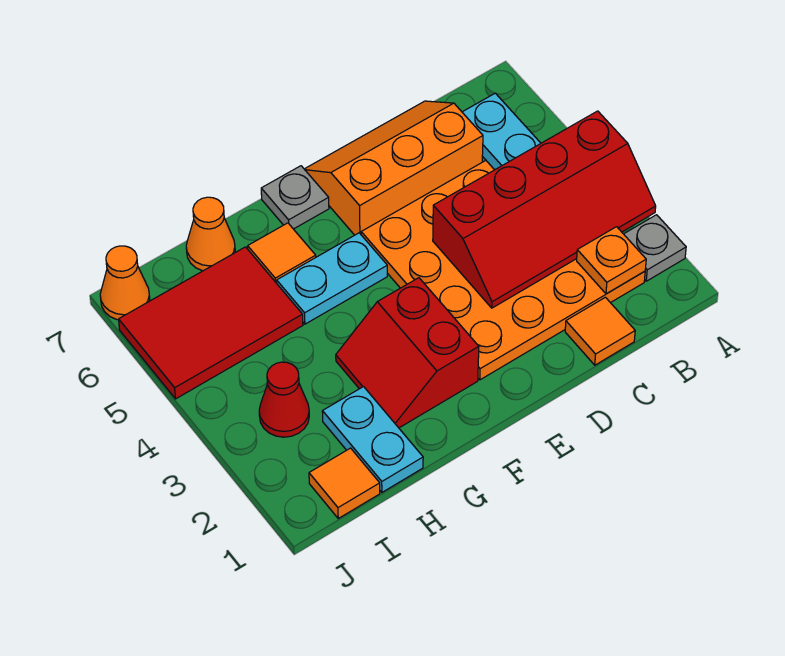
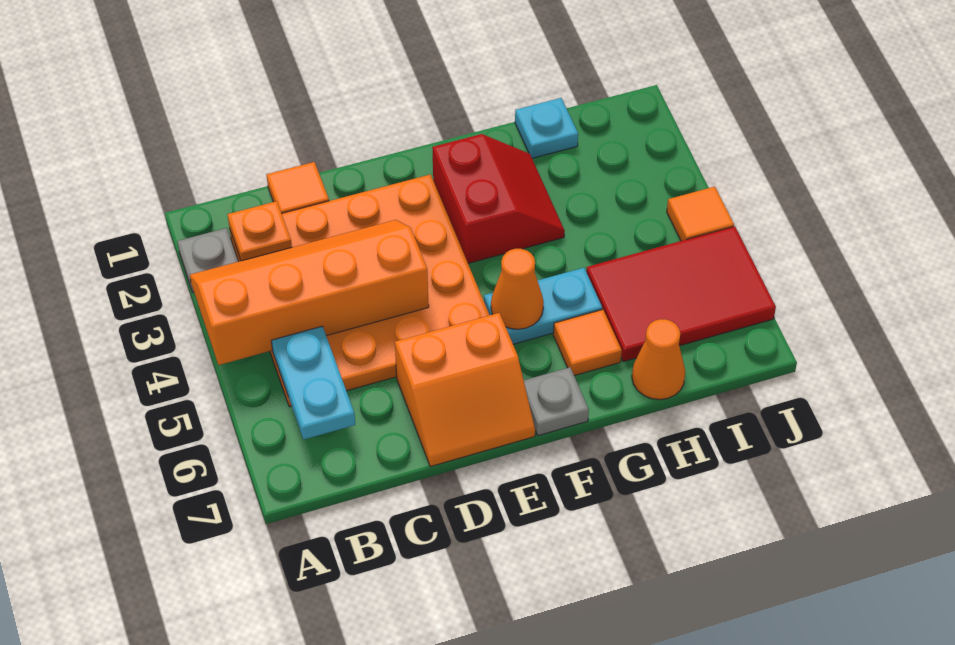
red slope A3:D4 level 2 top 4 -> orange slope A3:D4 level 2 top 4
orange slope C6:E7 level 1 top 6 -> orange slope D6:E7 level 1 top 6
cyan plate H1:H2 level 1 -> cyan plate H1 level 1
orange tile I1 level 1 -> orange tile J4 level 1
red cone I3 level 1 -> none
orange cone J7 level 1 -> orange cone F5 level 2

